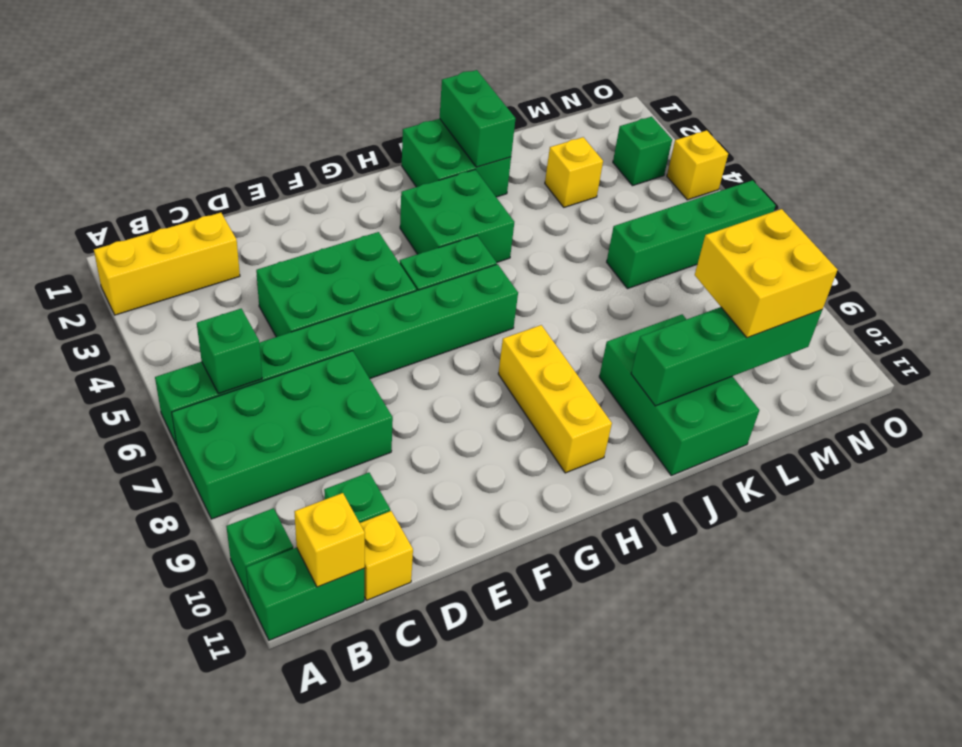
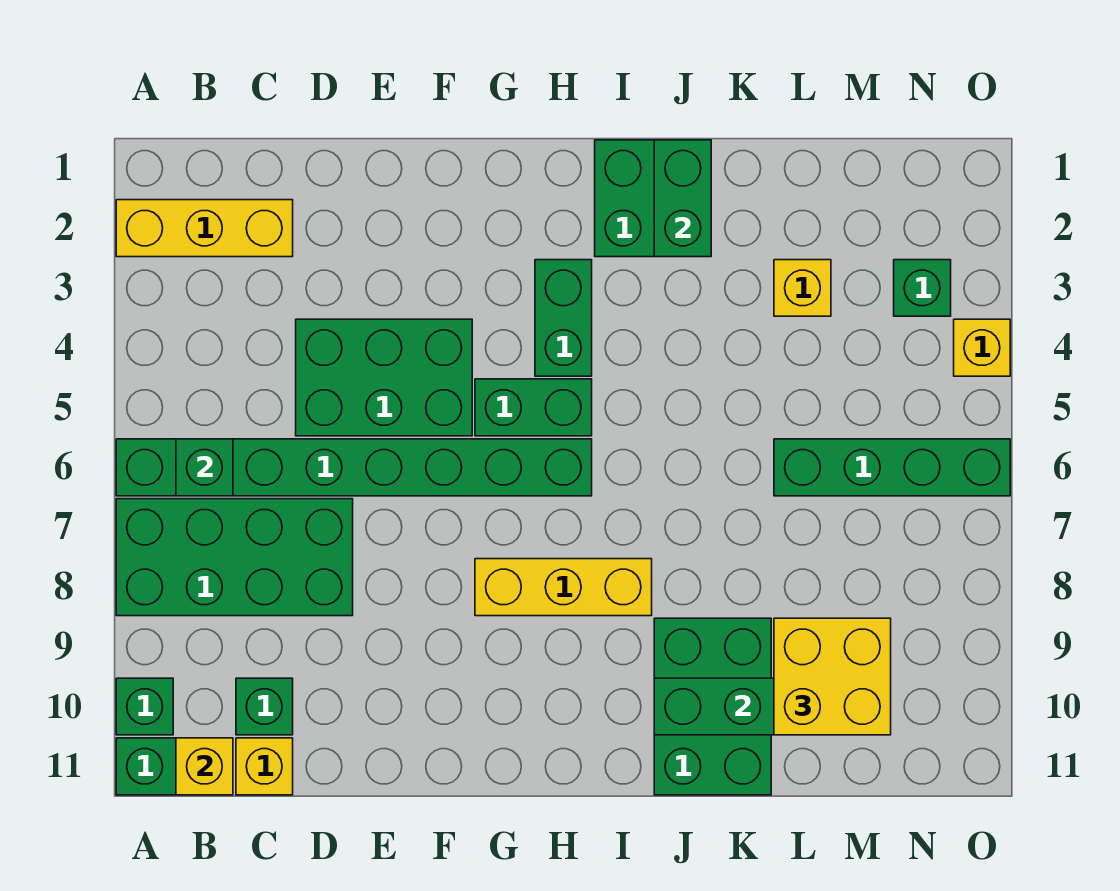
green brick H3:I4 level 1 -> green brick H3:H4 level 1
yellow brick H8:H10 level 1 -> yellow brick G8:I8 level 1

